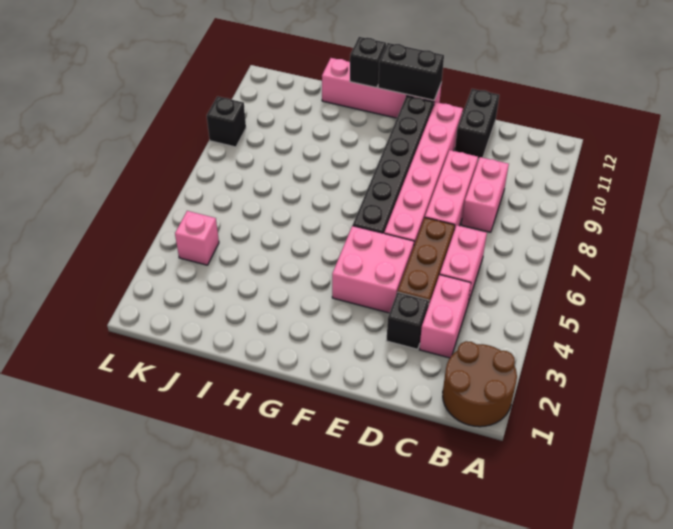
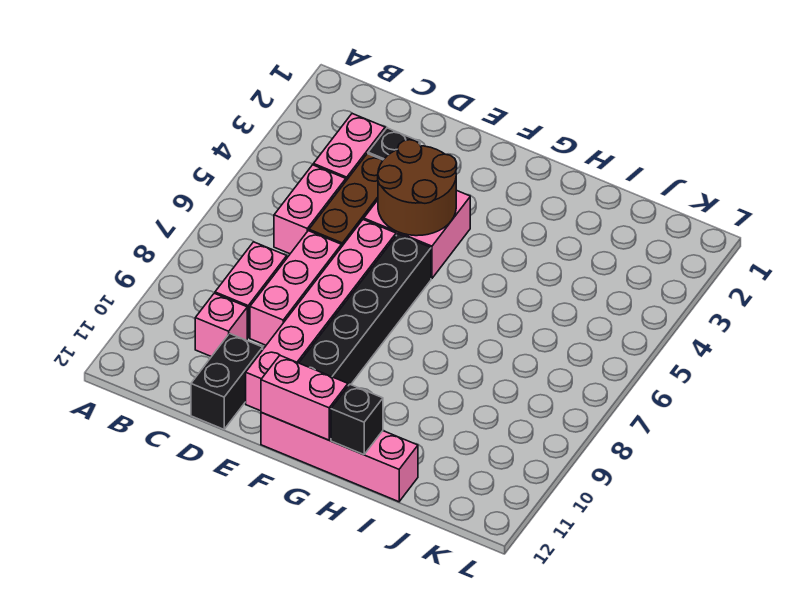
brown round brick A1:B2 level 1 -> brown round brick E4:F5 level 2
black brick F12:G12 level 2 -> pink brick F12:G12 level 2
pink brick K4 level 1 -> pink brick C10 level 1
black brick L9 level 1 -> none

